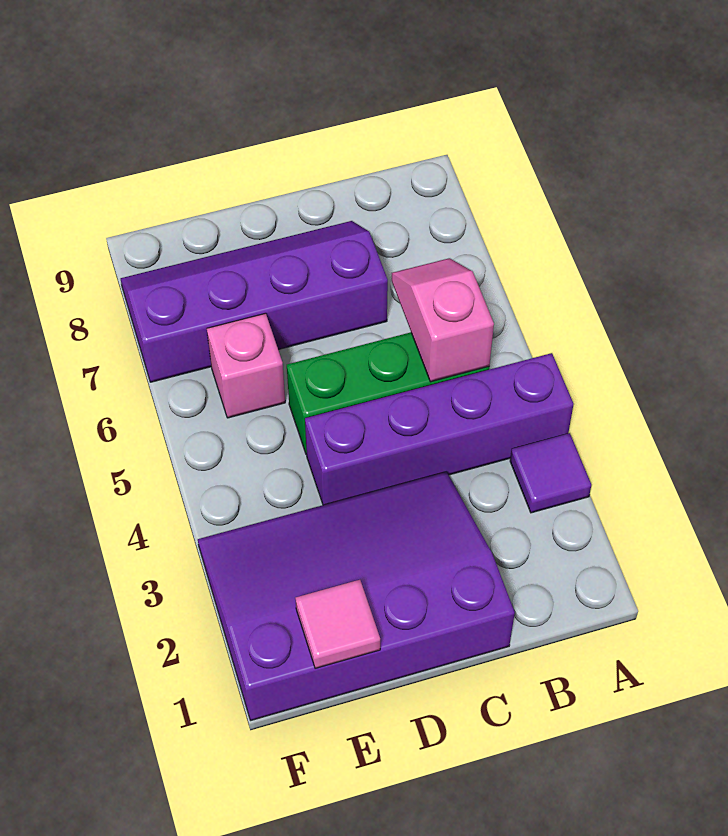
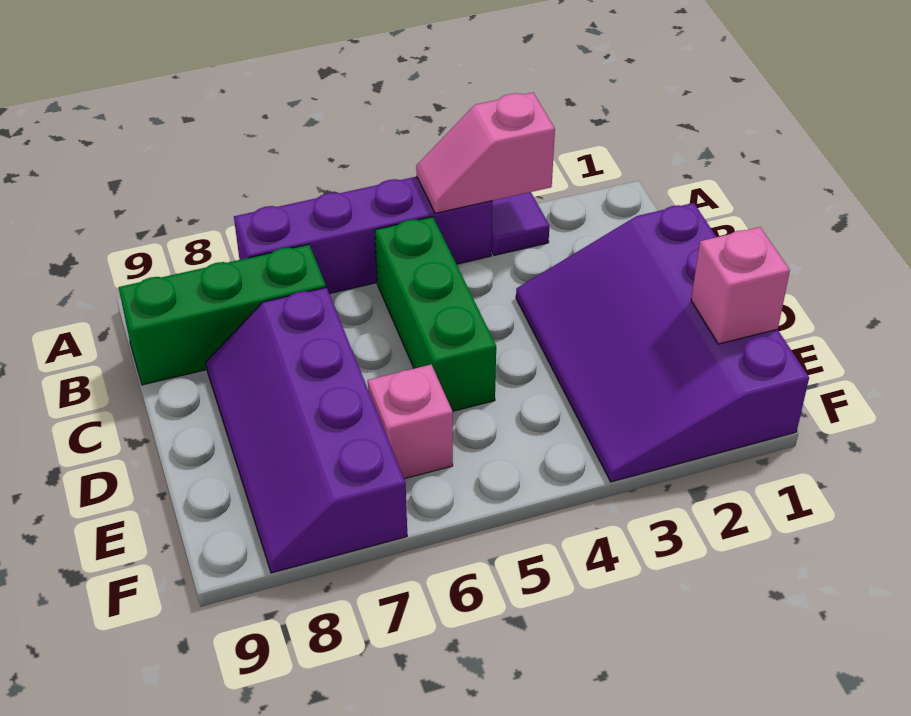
purple brick A4:D4 level 1 -> purple brick A4:A7 level 1
pink slope B5:B6 level 2 top 5 -> pink slope A3:A4 level 2 top 3
none -> green brick B7:B9 level 1
pink tile E1 level 2 -> pink brick E1 level 2

